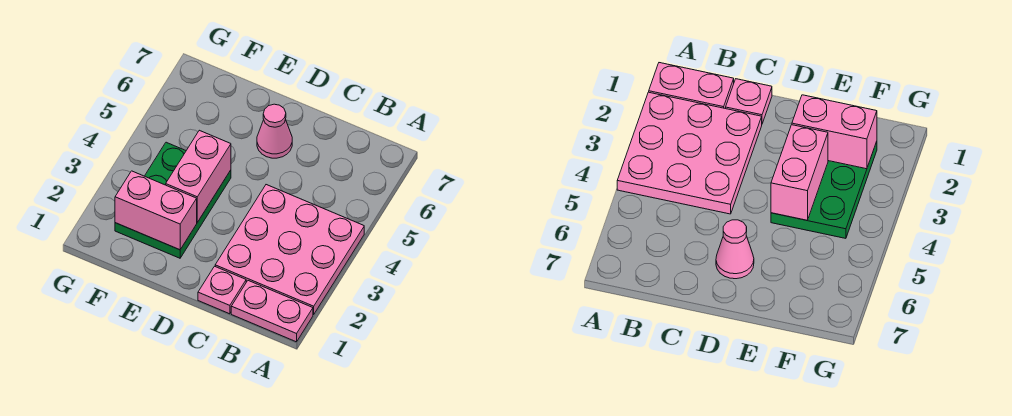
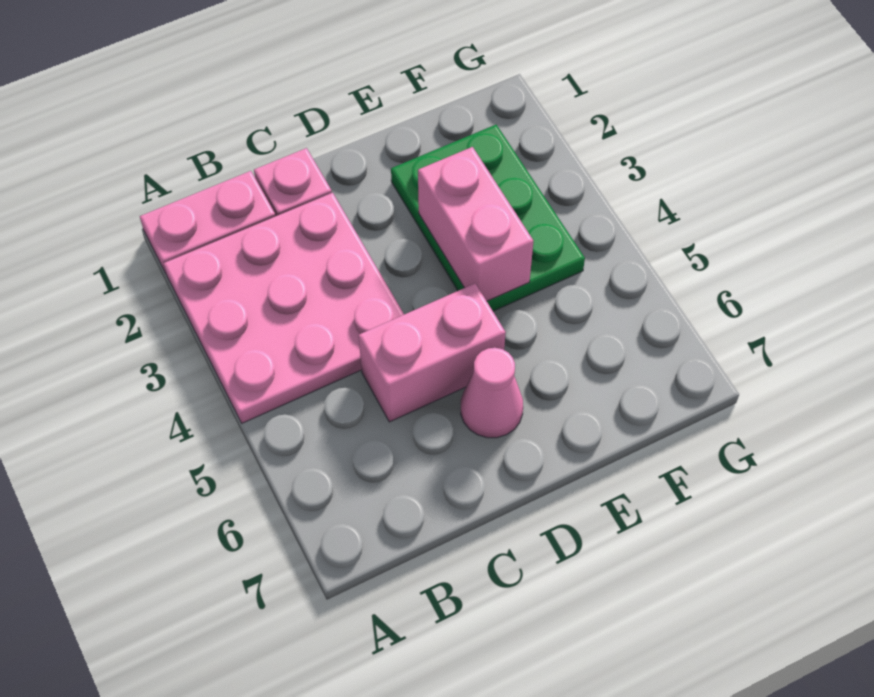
pink brick E2:F2 level 2 -> pink brick C5:D5 level 1

